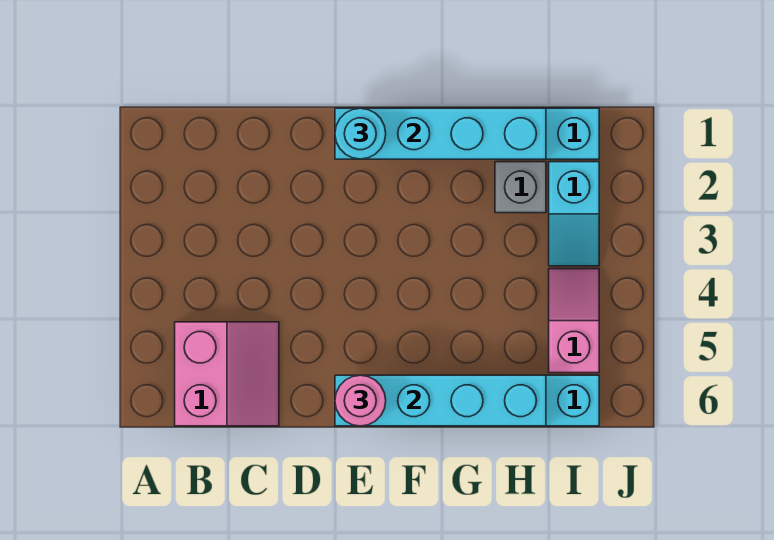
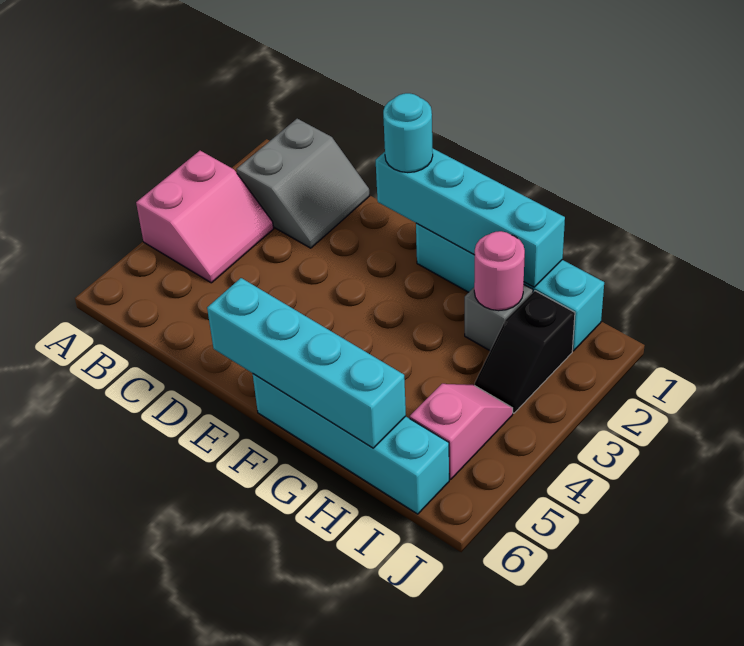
none -> grey slope B1:C2 level 1 top B
pink slope B5:C6 level 1 top B -> pink slope A3:B4 level 1 top A
pink round brick E6 level 3 -> pink round brick H2 level 2
cyan slope I2:I3 level 1 top 2 -> black slope I2:I3 level 1 top 2

